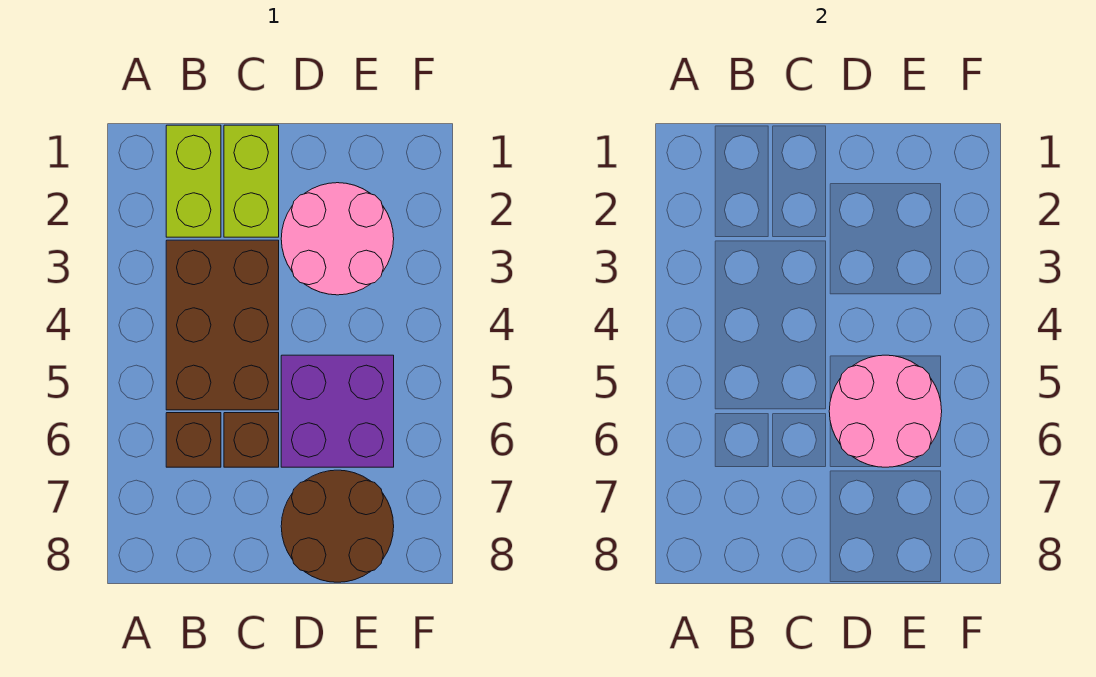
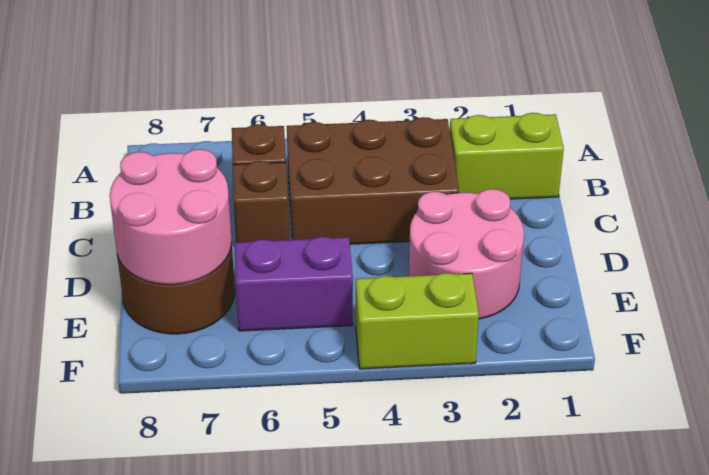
lime brick C1:C2 level 1 -> lime brick F3:F4 level 1
purple brick D5:E6 level 1 -> purple brick E5:E6 level 1
pink round brick D5:E6 level 2 -> pink round brick D7:E8 level 2

